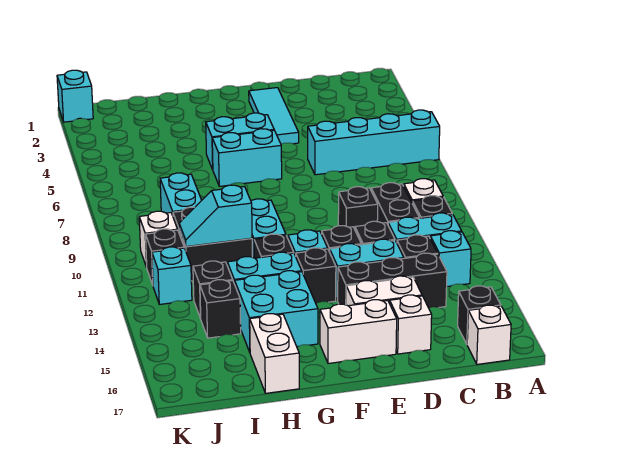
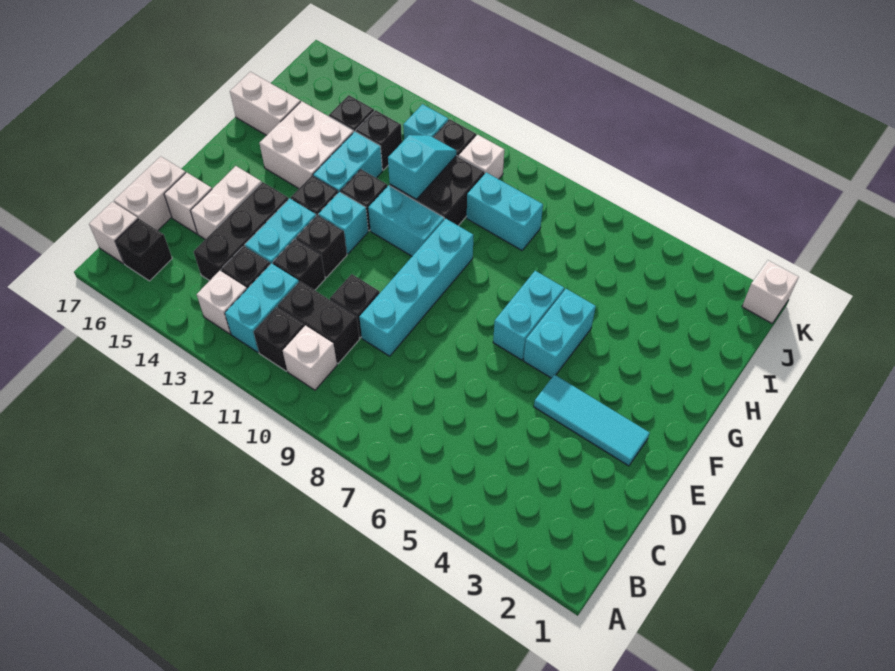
cyan brick A6:D6 level 1 -> cyan brick D9:G9 level 1
cyan brick B13 level 1 -> white brick B13 level 1
white brick E16:F16 level 1 -> white brick C17:D17 level 1
cyan brick G14:H15 level 1 -> white brick G14:H15 level 1
cyan brick K1 level 1 -> white brick K1 level 1

